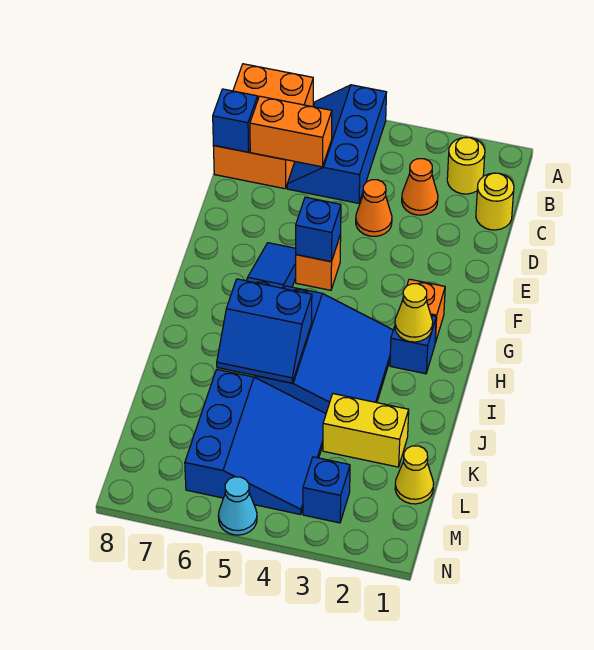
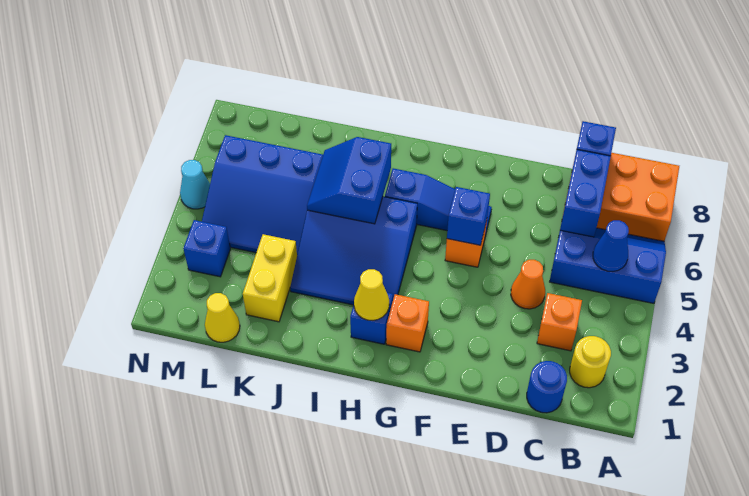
none -> blue cone B5 level 2
yellow round brick C1 level 1 -> blue round brick C1 level 1
orange cone C3 level 1 -> orange brick C3 level 1
orange brick C6:C7 level 2 -> blue brick C6:C7 level 2

